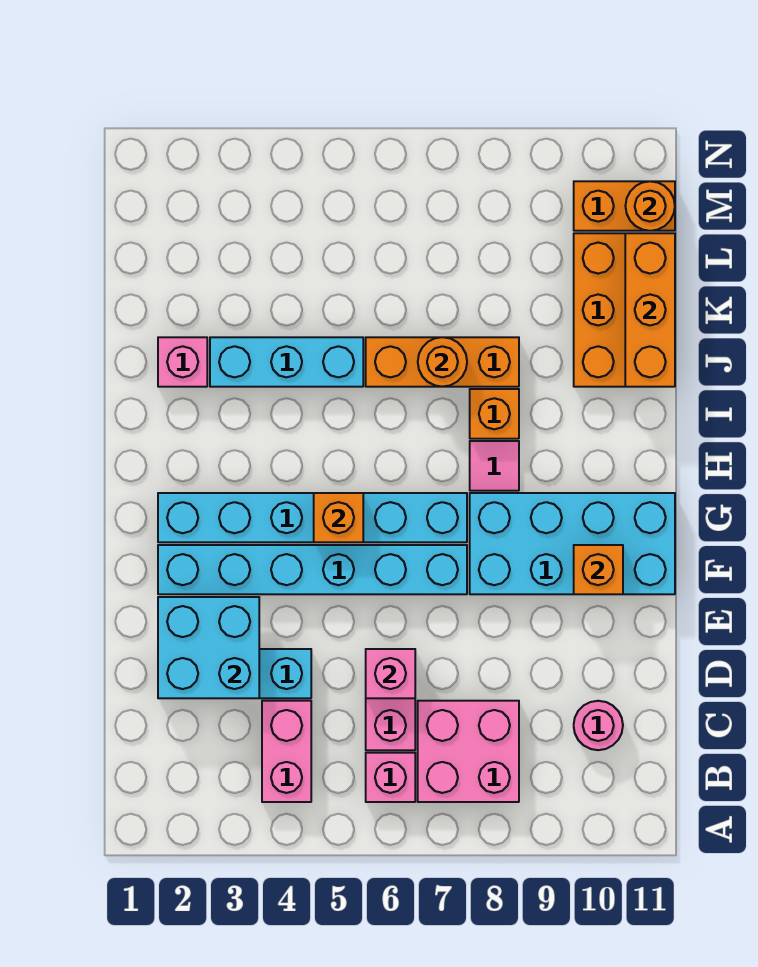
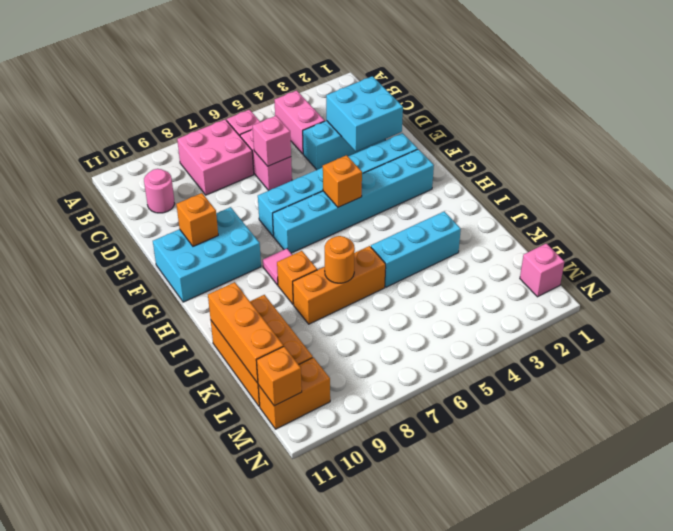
cyan brick F8:G11 level 1 -> cyan brick F9:G11 level 1
pink brick J2 level 1 -> pink brick M1 level 1
orange round brick M11 level 2 -> orange brick M11 level 2

